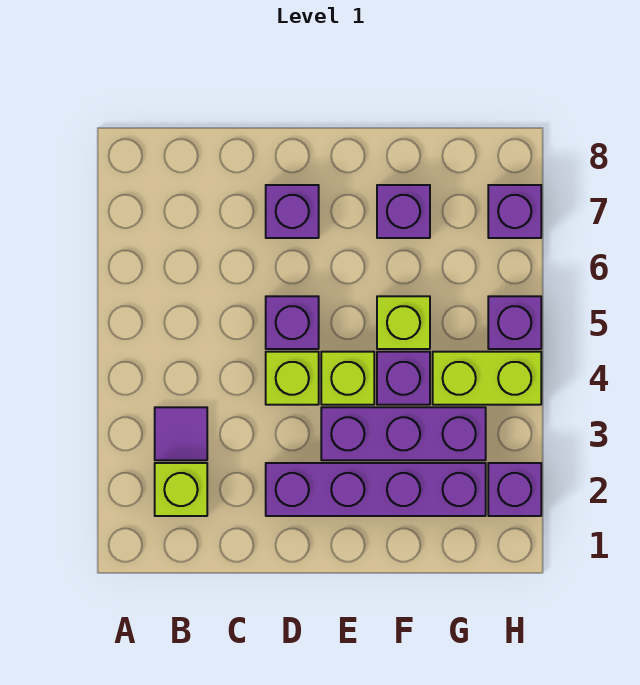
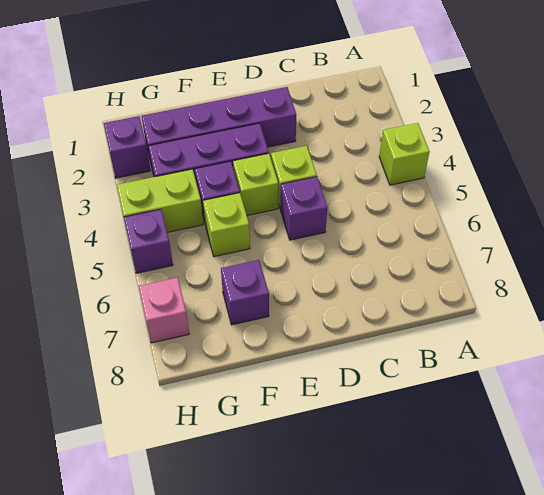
lime brick B2 level 1 -> lime brick A4 level 1
purple tile B3 level 1 -> none
purple brick D7 level 1 -> none
purple brick H7 level 1 -> pink brick H7 level 1

